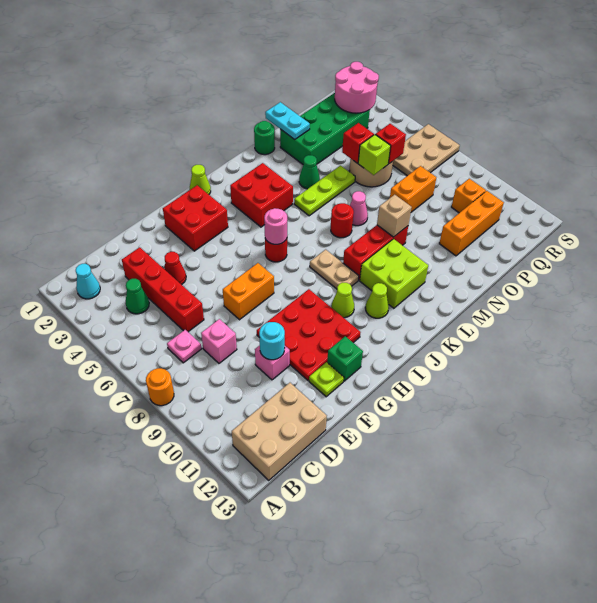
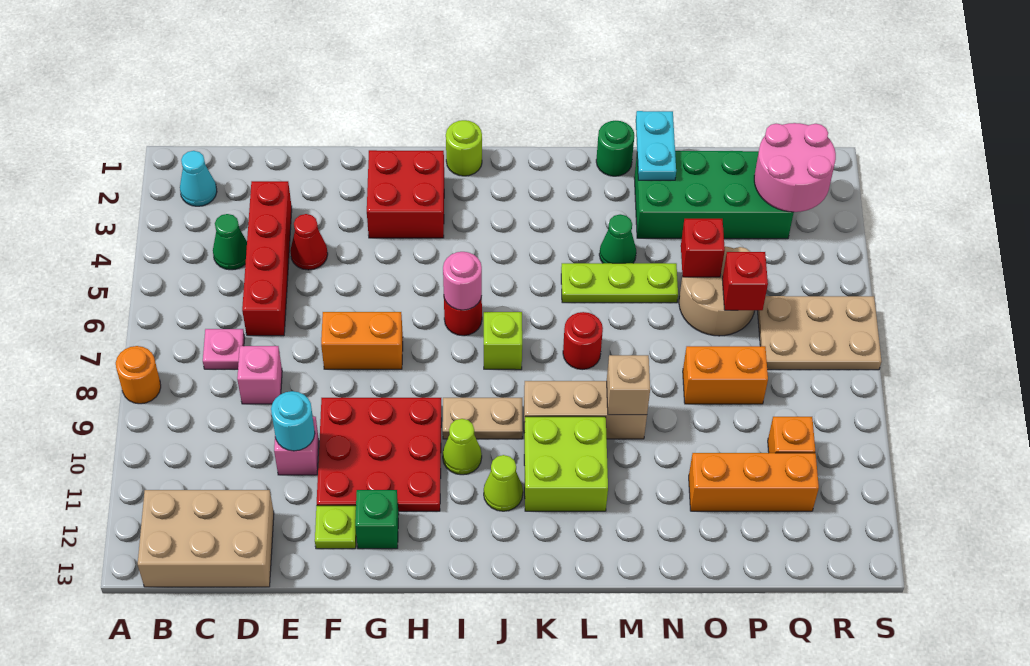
lime cone I1 level 1 -> lime round brick I1 level 1
red brick J3:K4 level 1 -> none
tan plate J8:J9 level 1 -> tan plate I9:J9 level 1
red brick K9:M9 level 1 -> tan brick K9:M9 level 1
pink cone M7 level 1 -> none
lime brick O6 level 2 -> lime brick J7 level 1

